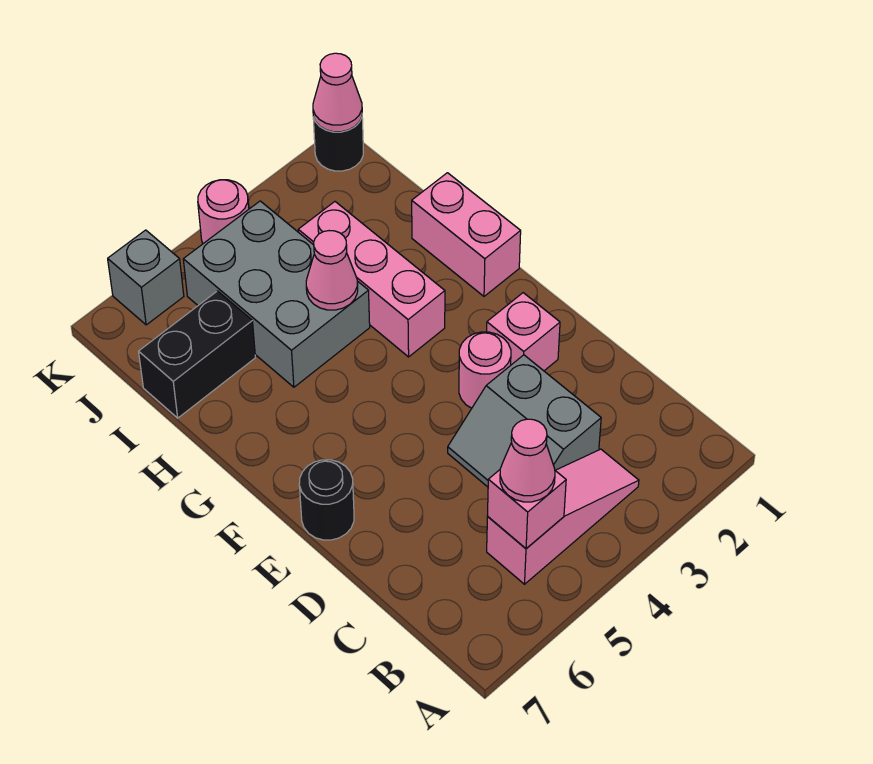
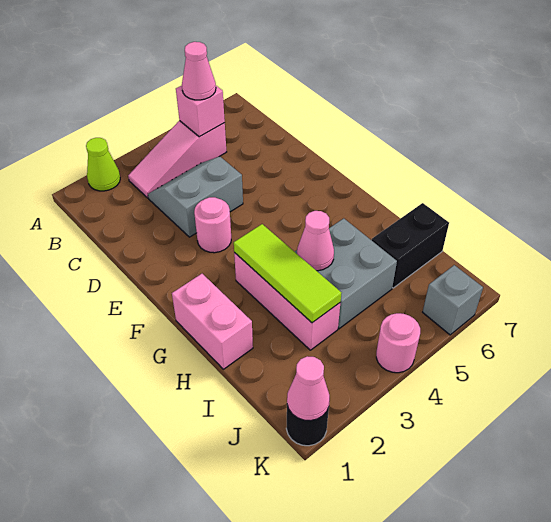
none -> lime cone A2 level 1
grey slope C3:D4 level 1 top 3 -> grey slope C3:D4 level 1 top D
pink brick E2 level 1 -> none
black round brick E7 level 1 -> none
none -> lime tile G3:I3 level 2
grey brick H4:J5 level 1 -> grey brick H4:I5 level 1

